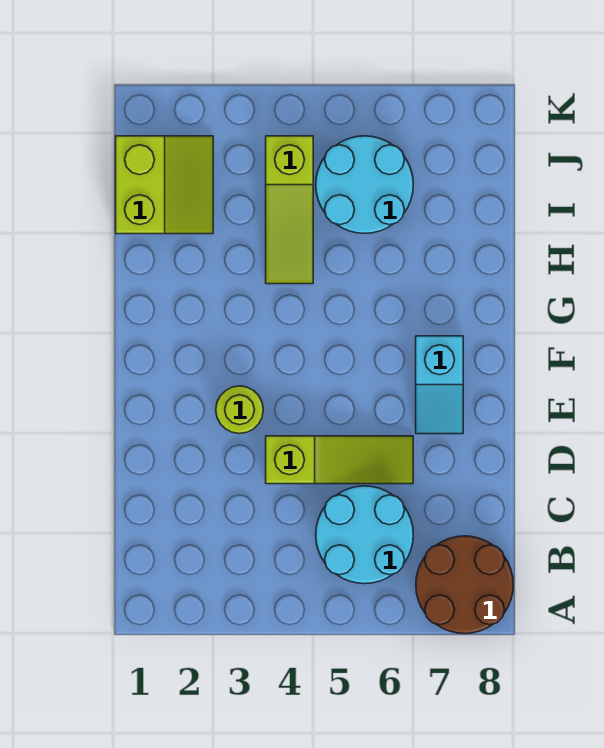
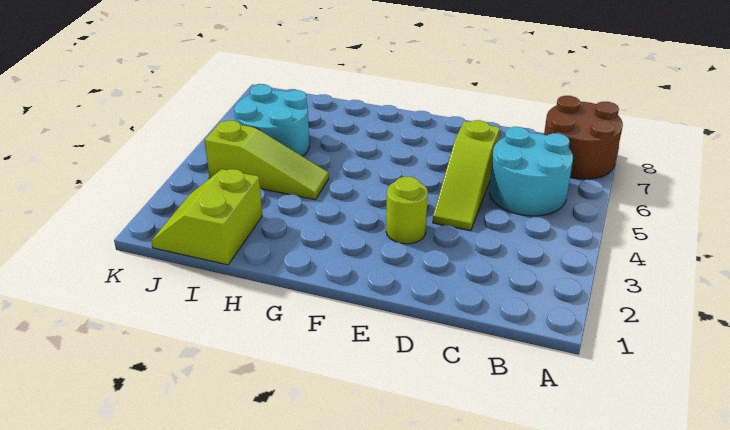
lime slope D4:D6 level 1 top 4 -> lime slope D4:D6 level 1 top 6
cyan slope E7:F7 level 1 top F -> none
lime slope I1:J2 level 1 top 1 -> lime slope I1:J2 level 1 top I

